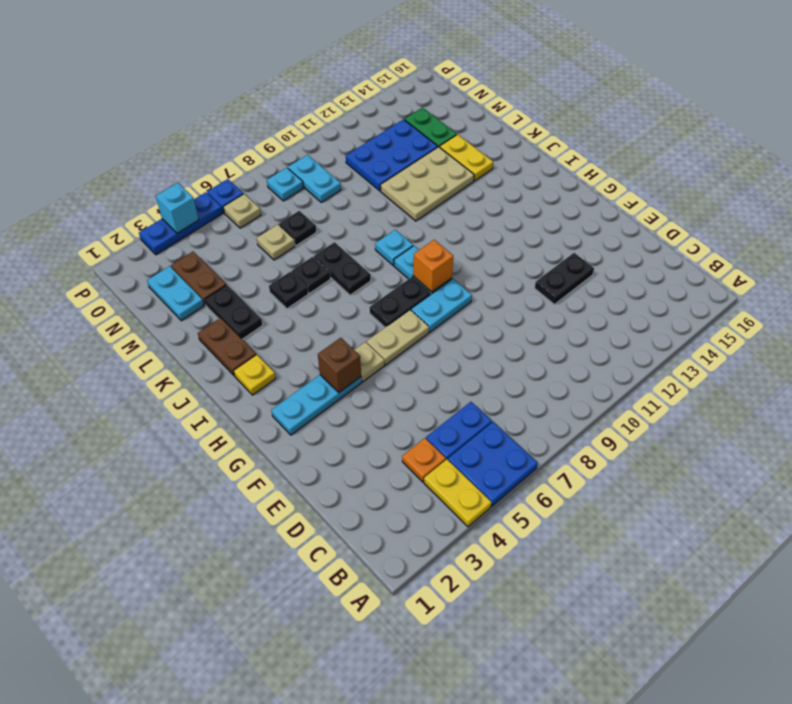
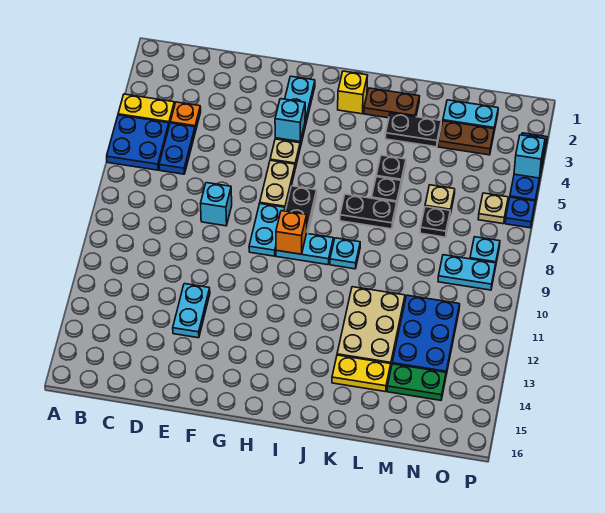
none -> cyan brick E8 level 1
black plate E12:E13 level 1 -> cyan plate E12:E13 level 1
brown brick G4 level 2 -> cyan brick G4 level 2
yellow plate I2 level 1 -> yellow brick I2 level 1

